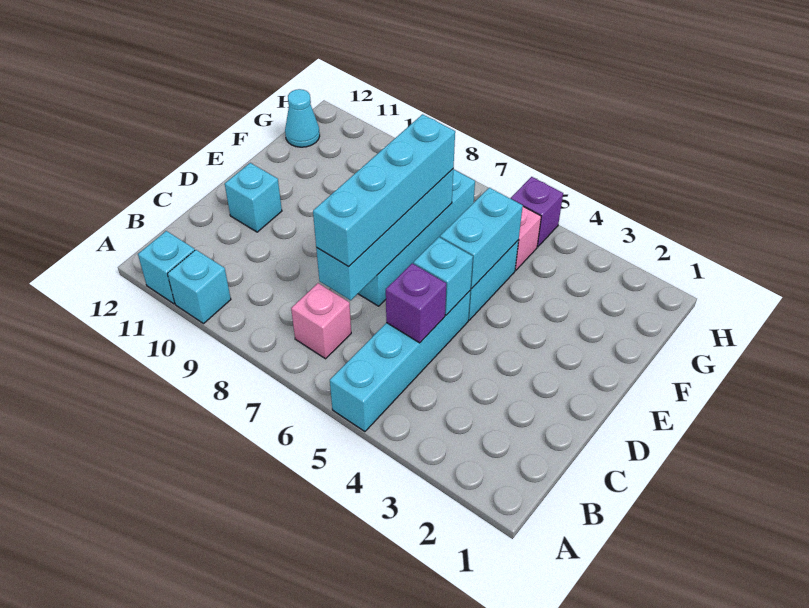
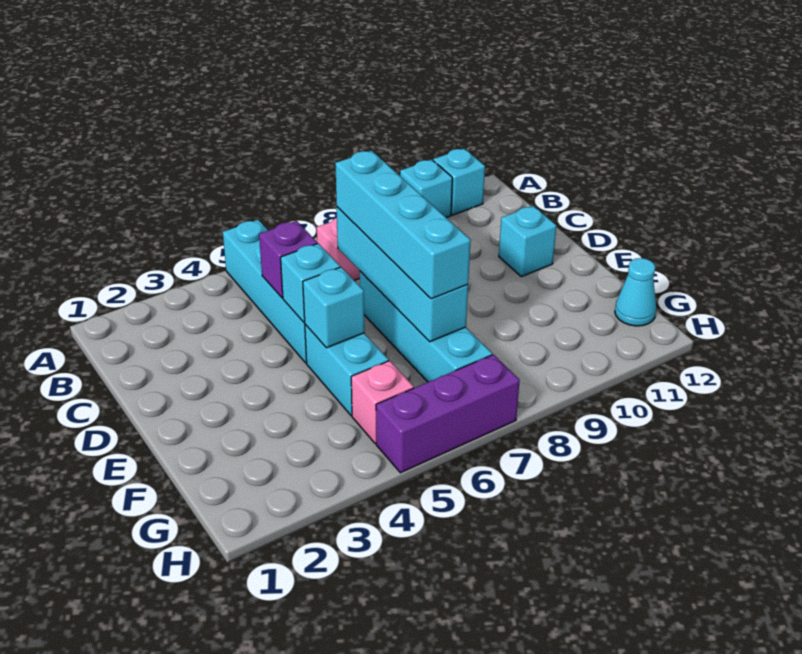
cyan brick E5:F5 level 2 -> cyan brick E5 level 2
purple brick H5 level 1 -> purple brick H5:H7 level 1

